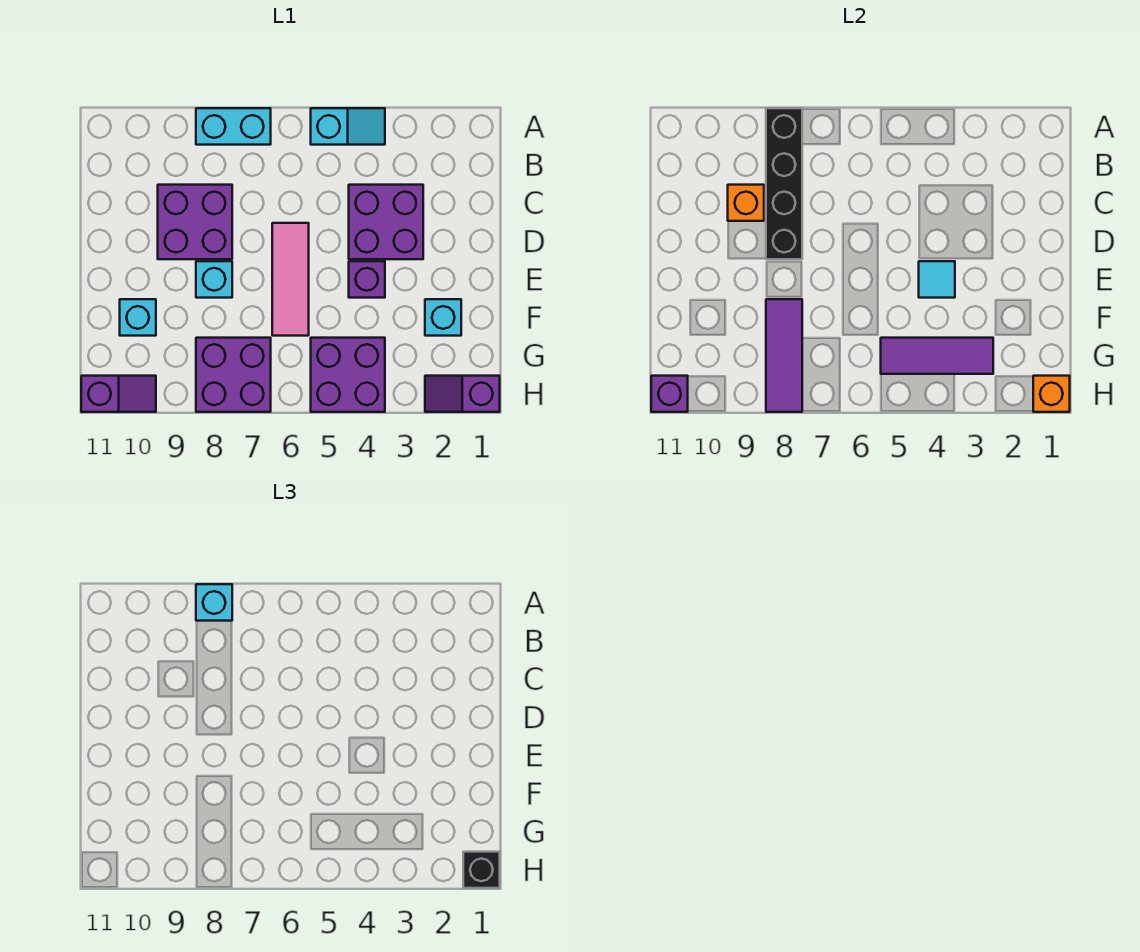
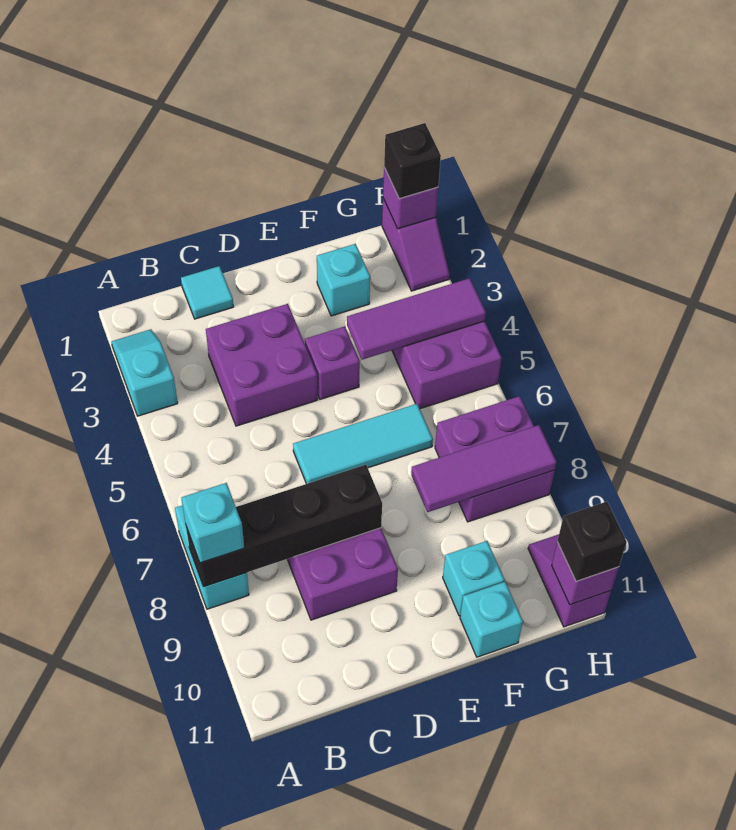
cyan slope A4:A5 level 1 top 5 -> cyan slope A2:A3 level 1 top 3
orange brick C9 level 2 -> none
pink tile D6:F6 level 1 -> cyan tile D6:F6 level 1
cyan tile E4 level 2 -> cyan tile C1 level 1
cyan brick E8 level 1 -> cyan brick F11 level 1
purple tile G3:G5 level 2 -> purple tile F4:H4 level 2
orange brick H1 level 2 -> purple brick H1 level 2
none -> black brick H11 level 3

